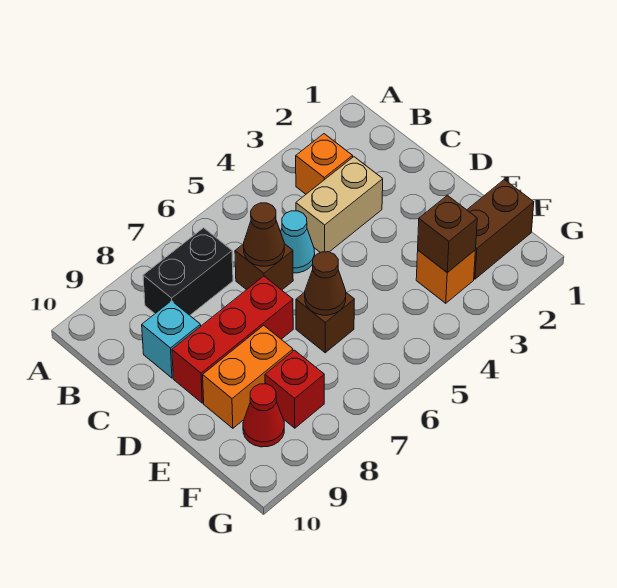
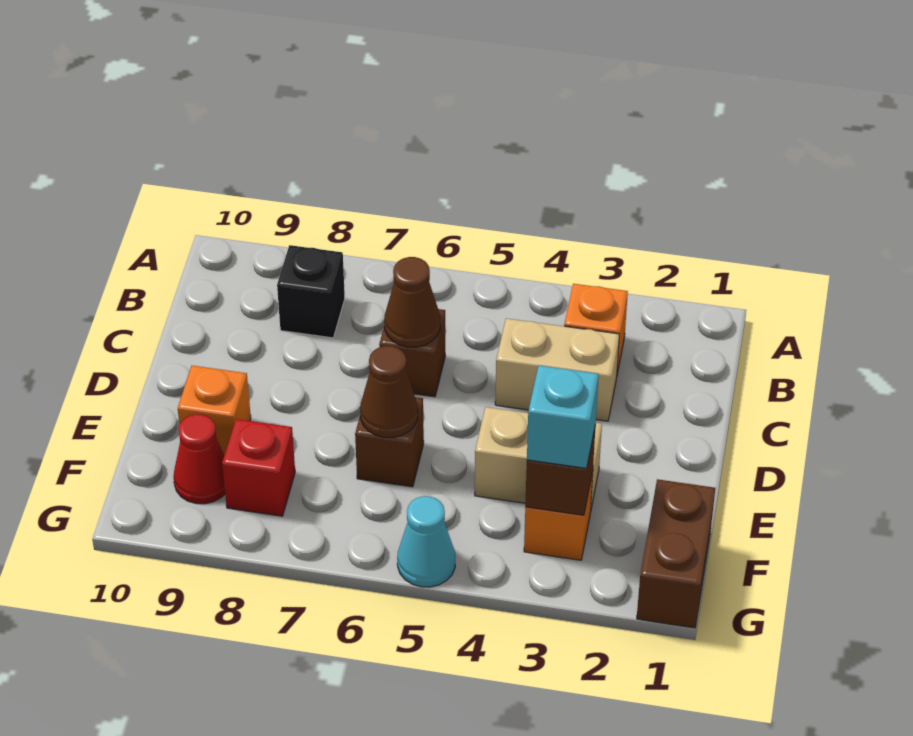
black brick B7:B8 level 1 -> black brick B8 level 1
cyan cone C5 level 1 -> cyan cone G5 level 1
cyan brick C9 level 1 -> cyan brick F3 level 3
red brick D7:D9 level 1 -> none
none -> tan brick E3:E4 level 1
orange brick E8:E9 level 1 -> orange brick E9 level 1
brown brick F1:F2 level 1 -> brown brick F1:G1 level 1

